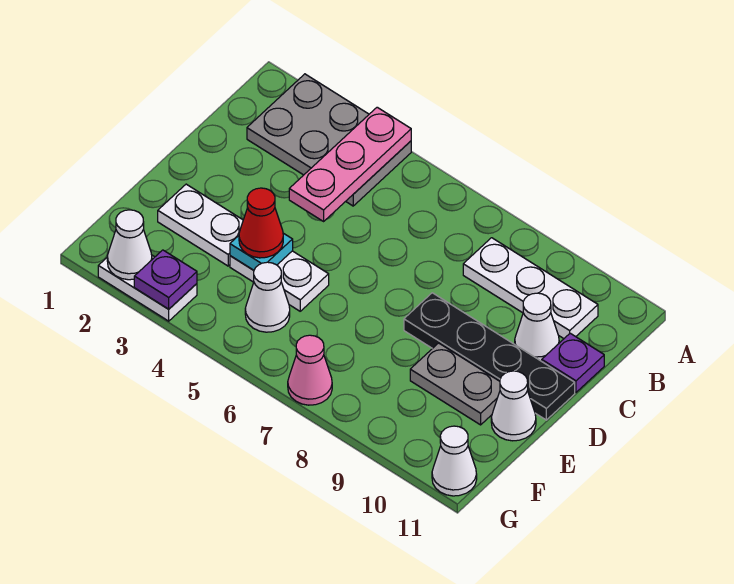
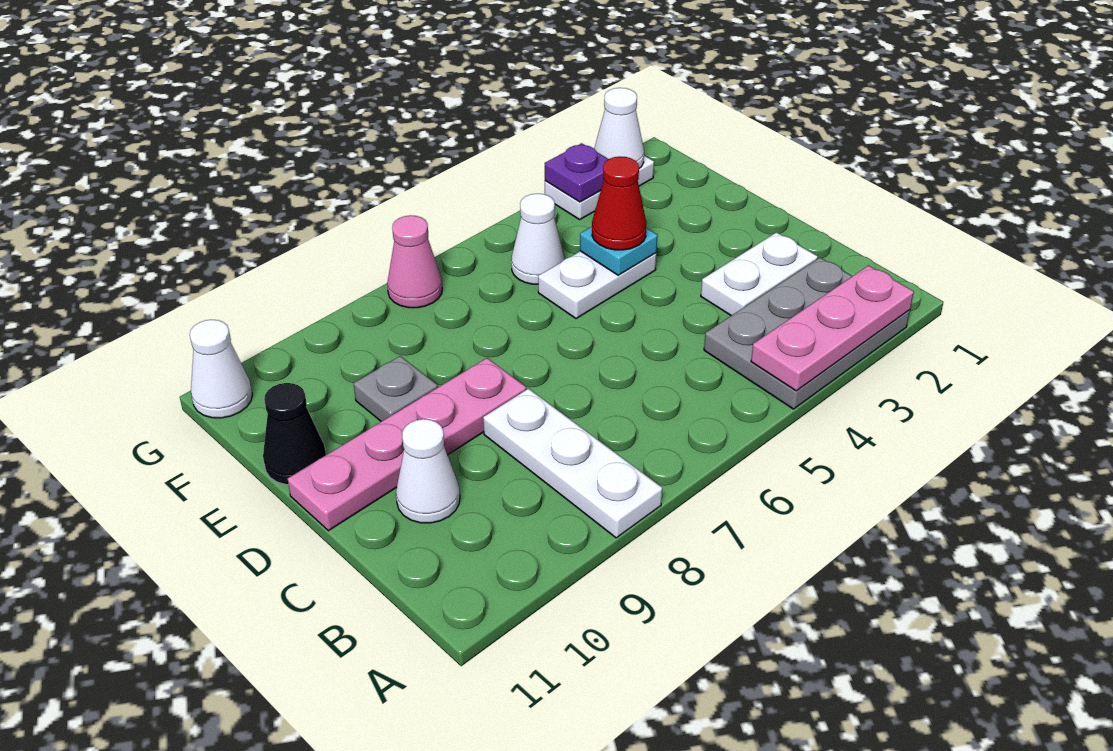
pink plate A4:C4 level 2 -> pink plate A2:A4 level 2
white plate B8:B10 level 1 -> white plate A8:C8 level 1
purple plate C11 level 1 -> none
black plate D8:D11 level 1 -> pink plate D8:D11 level 1
white plate E2:E3 level 1 -> white plate C2:C3 level 1
grey plate E9:E10 level 1 -> grey plate E9 level 1
white cone E11 level 1 -> black cone E11 level 1

